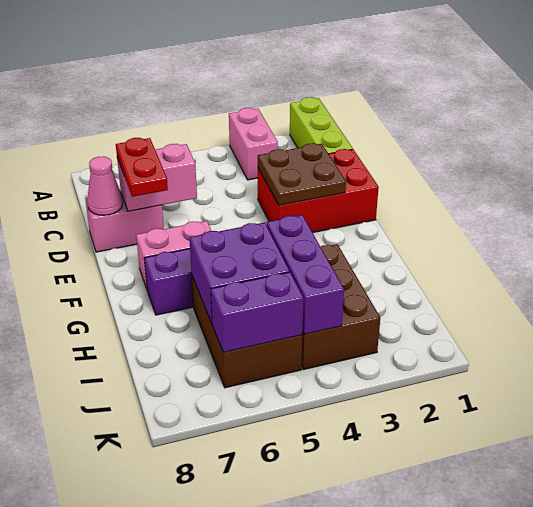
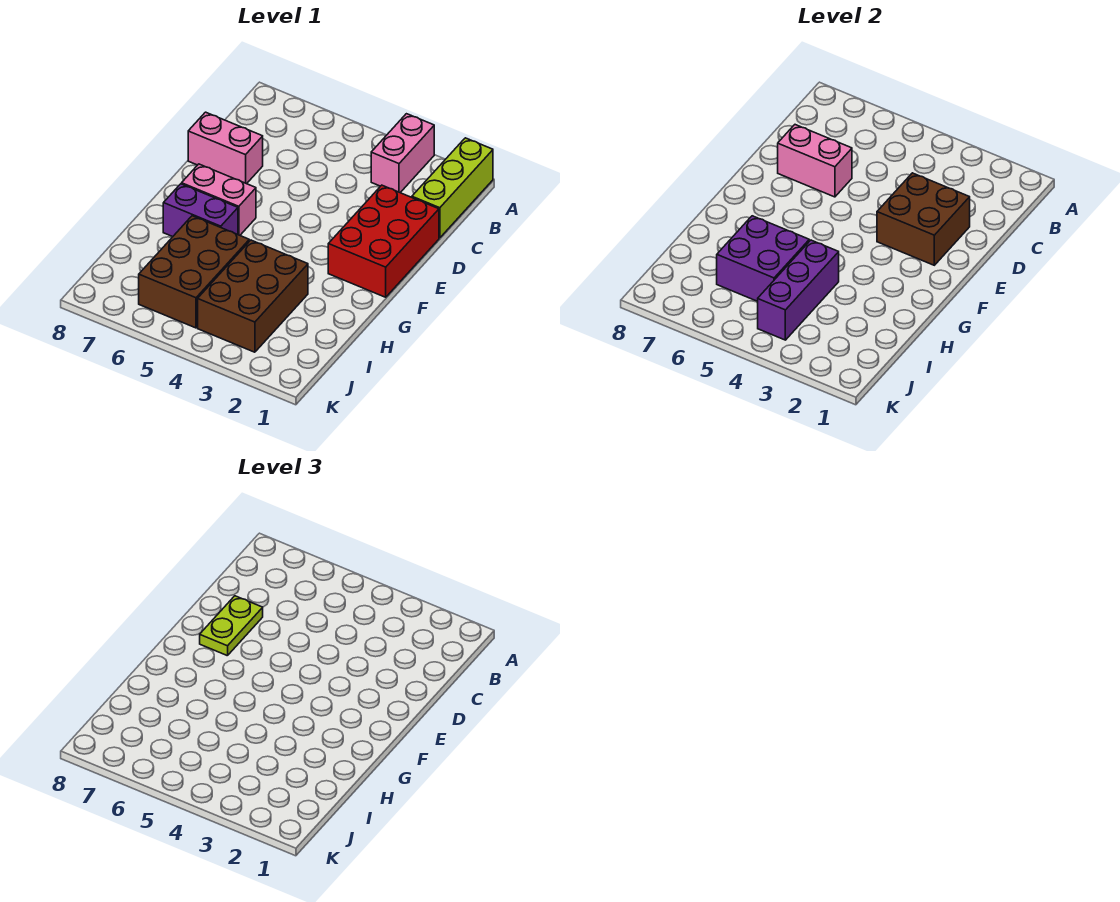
red brick D1:E3 level 1 -> red brick D1:F2 level 1
brown plate D2:E3 level 2 -> brown brick D2:E3 level 2
red plate D7:E7 level 3 -> lime plate D7:E7 level 3
pink cone D8 level 2 -> none
purple brick J5:J6 level 2 -> none

